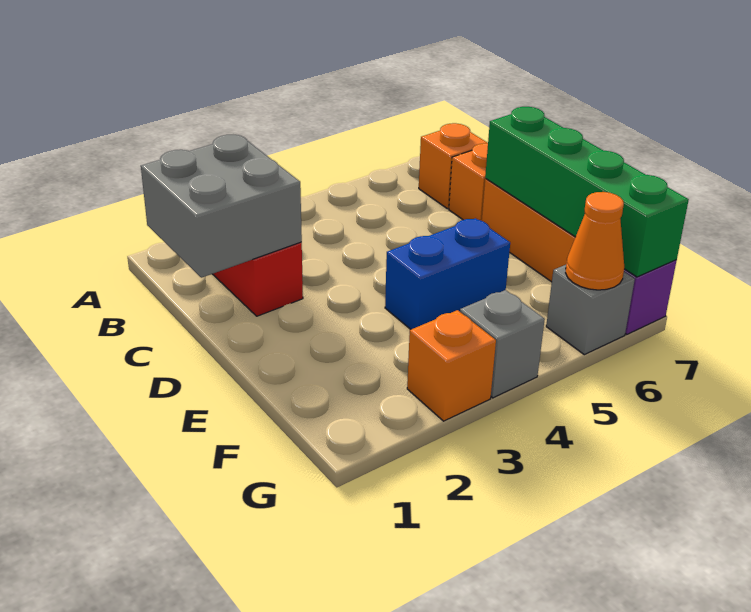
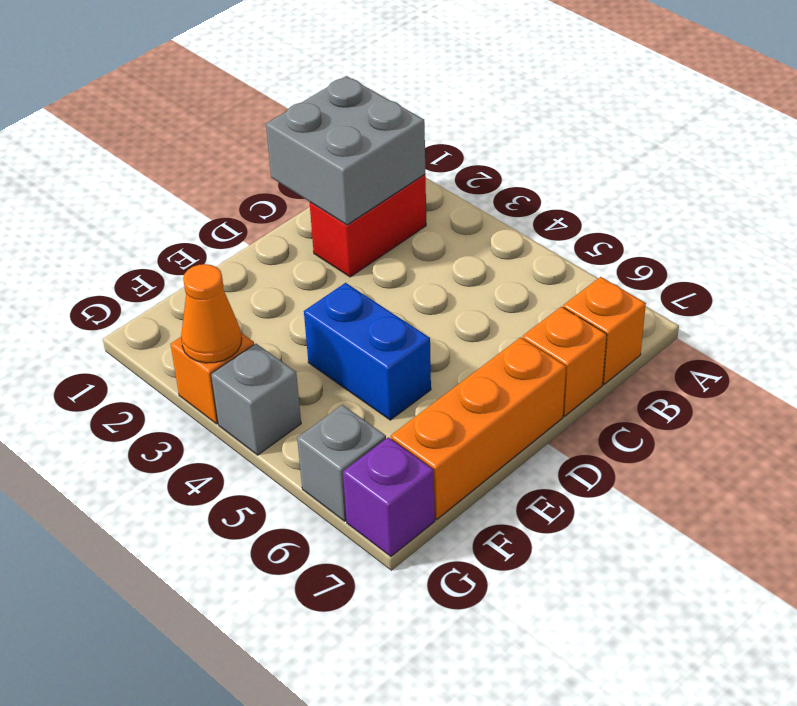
green brick D7:G7 level 2 -> none
orange cone G6 level 2 -> orange cone G3 level 2

